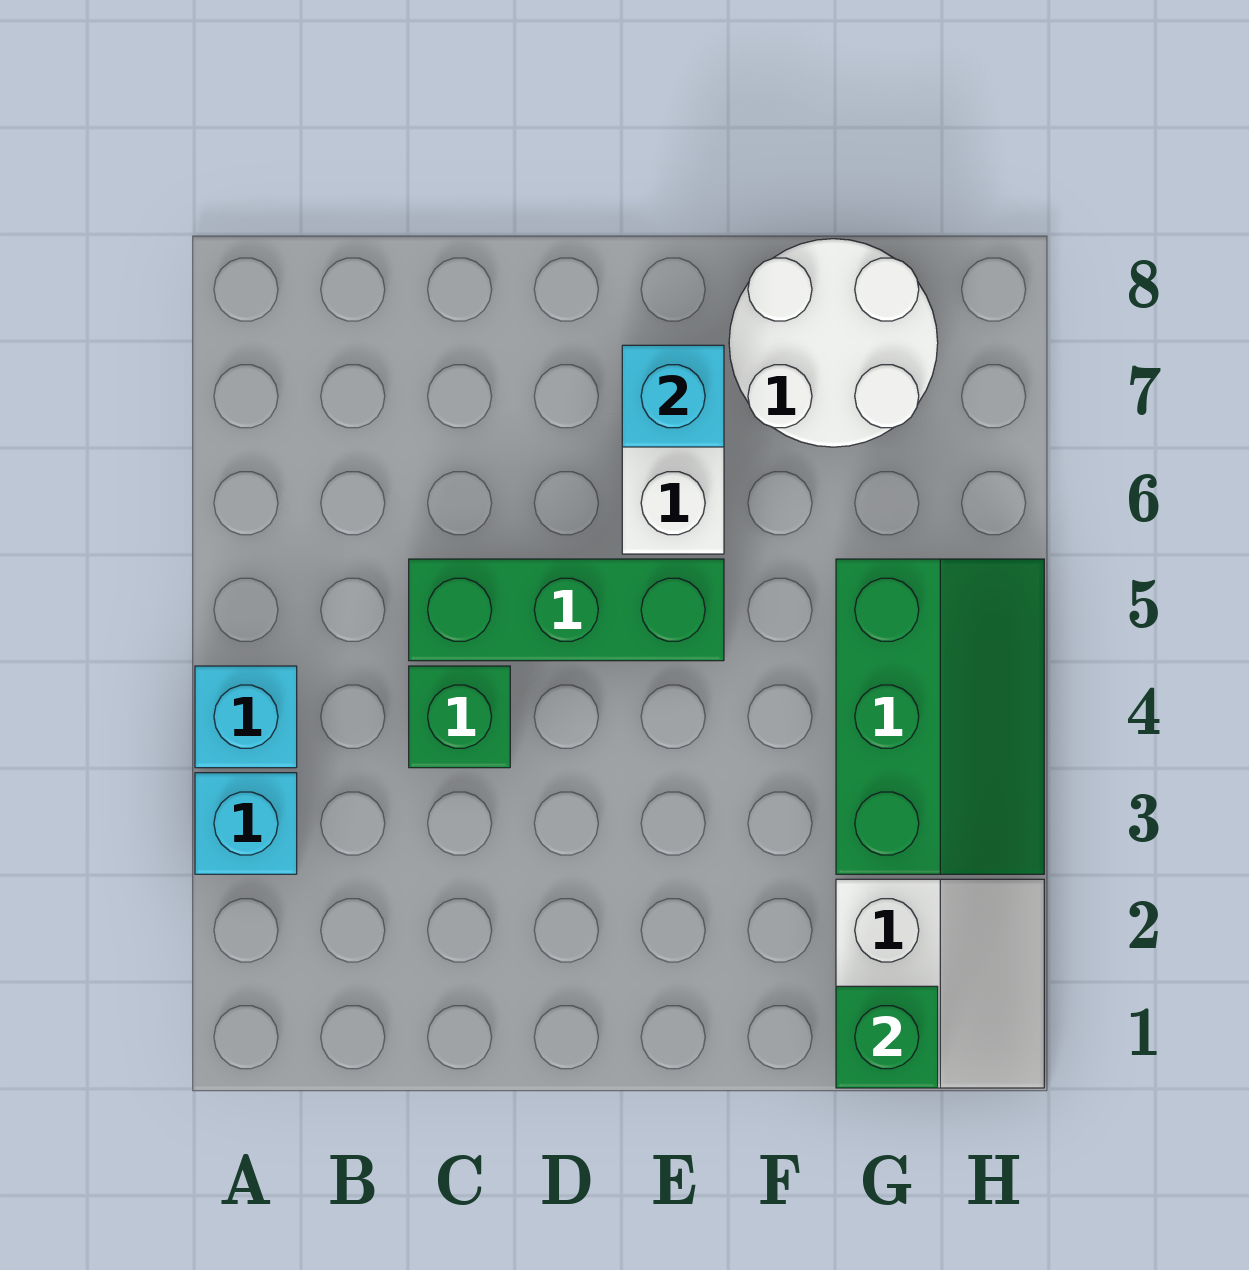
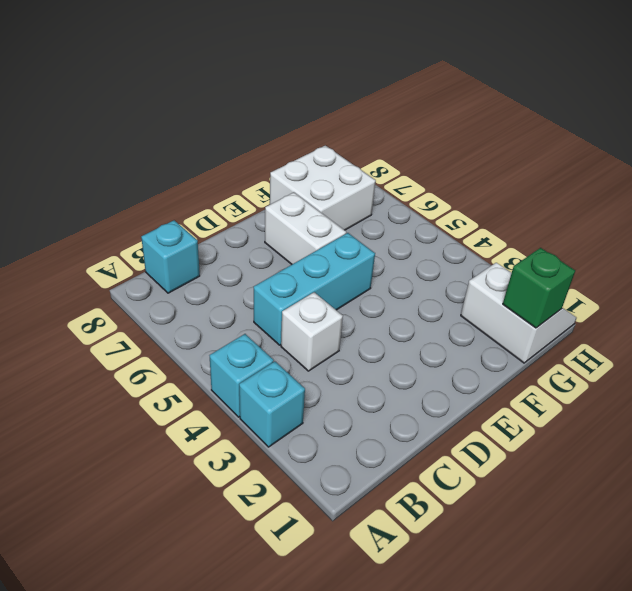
green brick C4 level 1 -> white brick C4 level 1
green brick C5:E5 level 1 -> cyan brick C5:E5 level 1
cyan brick E7 level 2 -> cyan brick B8 level 1
white round brick F7:G8 level 1 -> white brick F7:G8 level 1
green slope G3:H5 level 1 top G -> none

